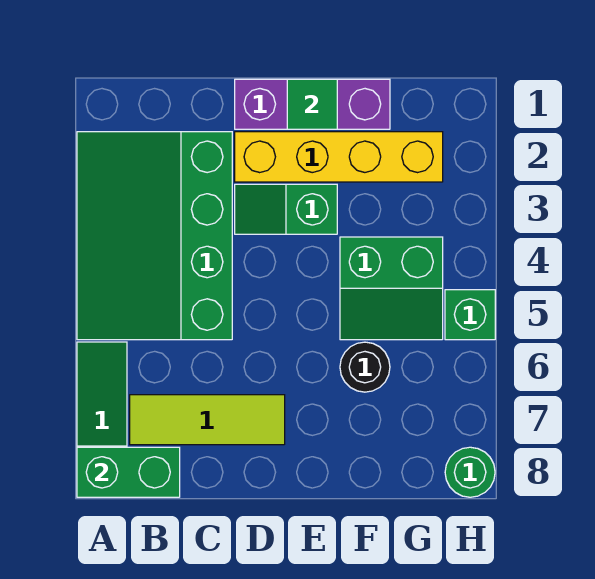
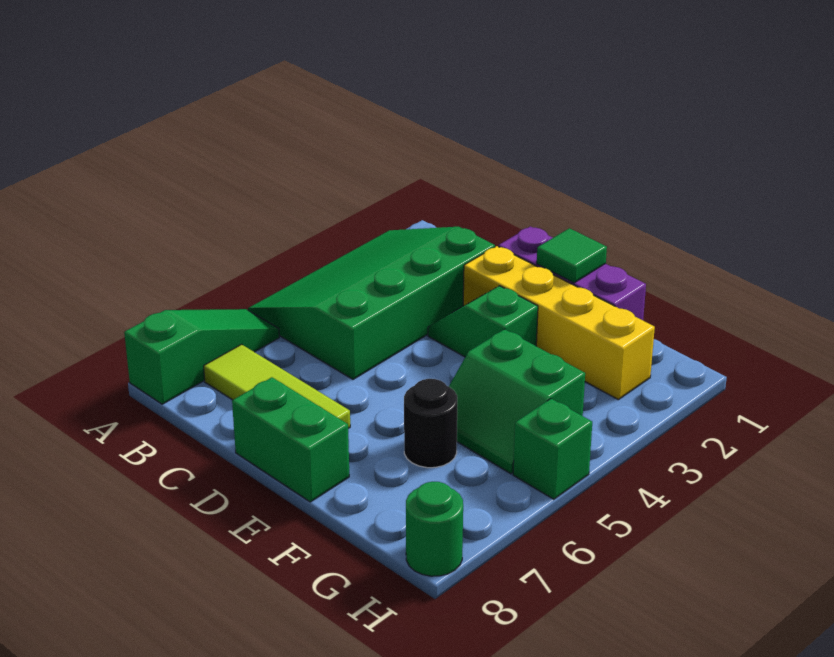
green brick A8:B8 level 2 -> green brick D8:E8 level 1

